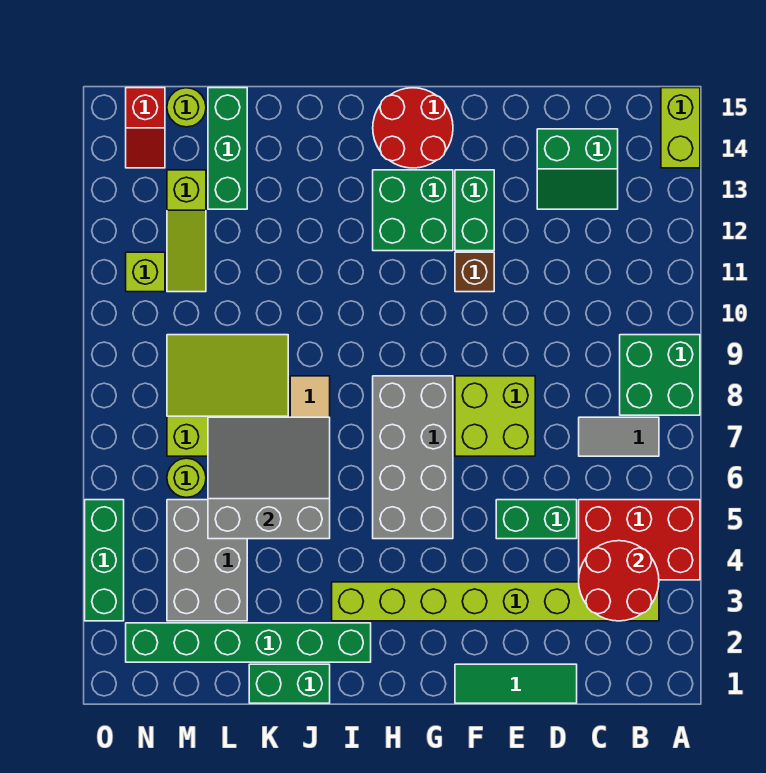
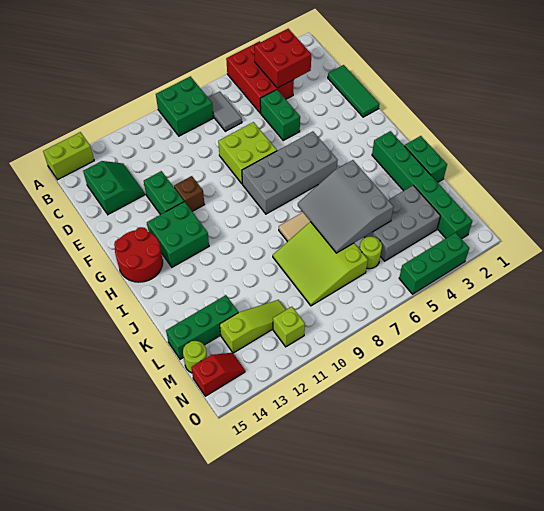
lime brick B3:I3 level 1 -> none
red round brick B3:C4 level 2 -> red brick B3:C4 level 2
green brick F12:F13 level 1 -> green brick E12:F12 level 1

